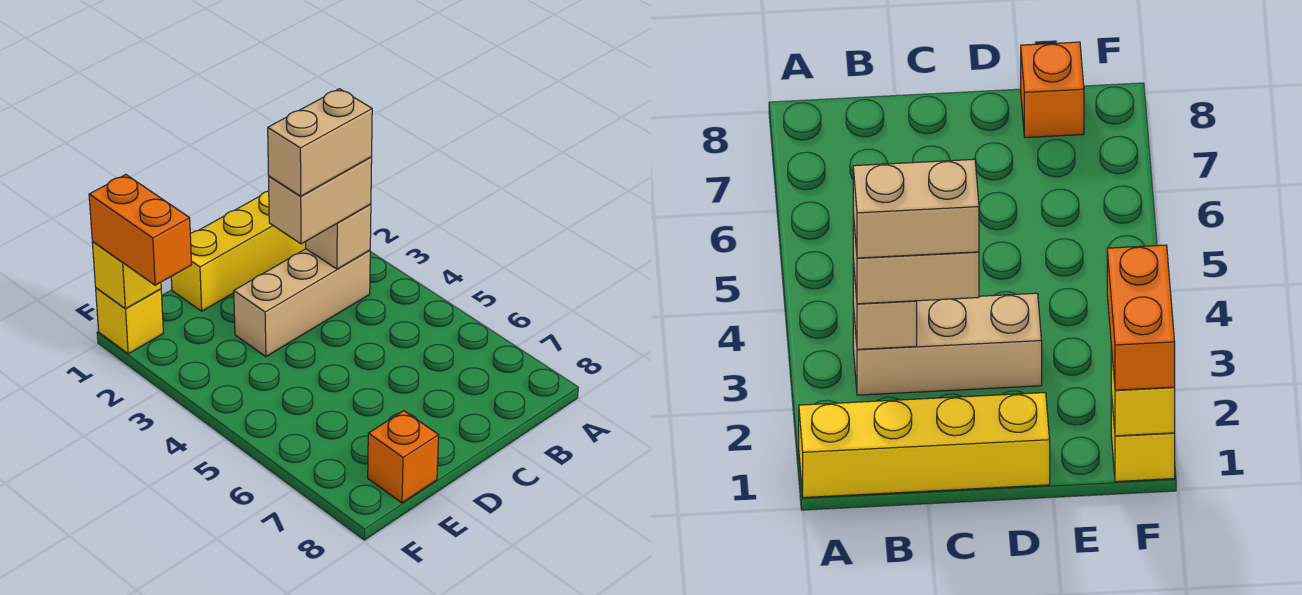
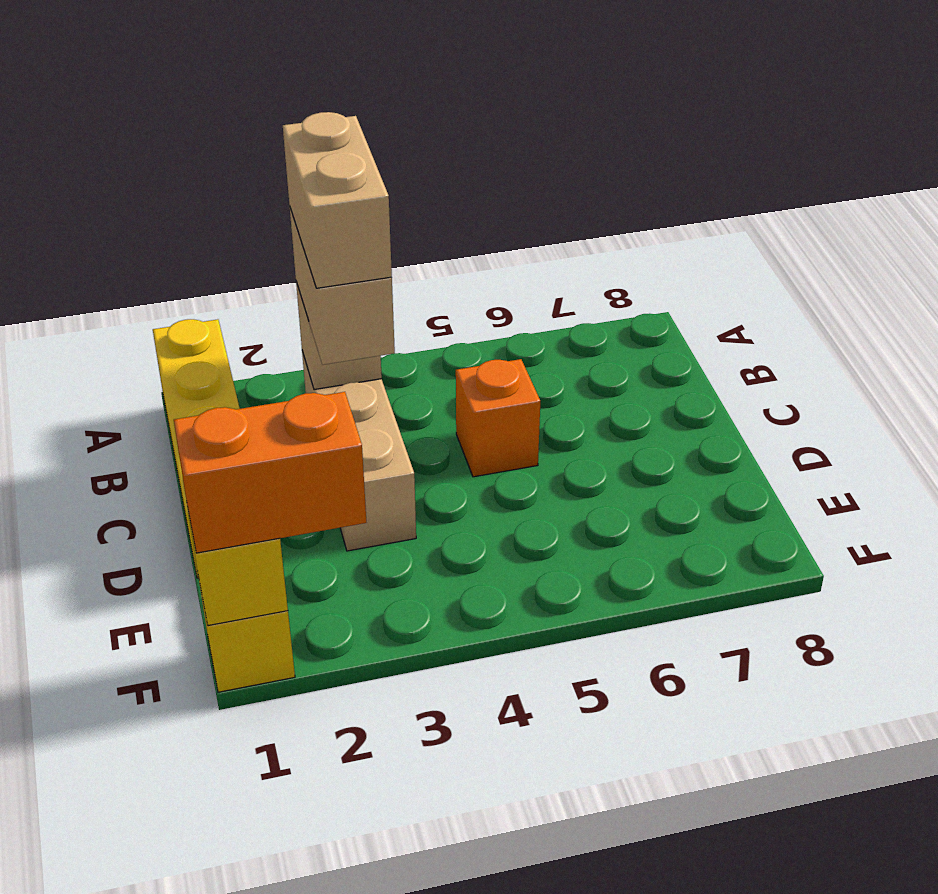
orange brick E8 level 1 -> orange brick C5 level 1

